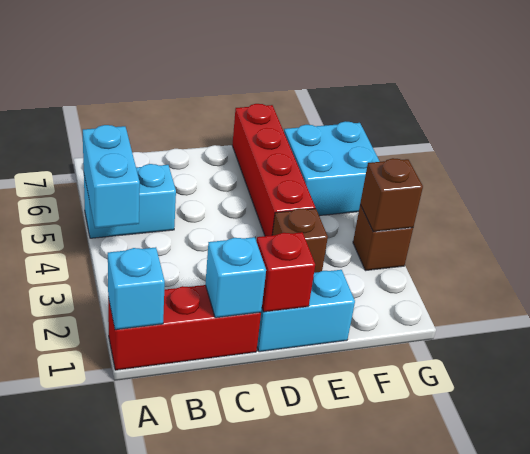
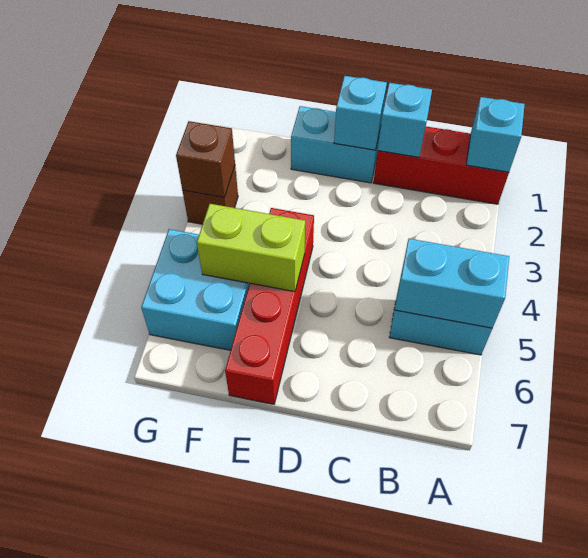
cyan brick A4:A5 level 2 -> cyan brick A5:B5 level 2
red brick D1 level 2 -> cyan brick D1 level 2
brown brick E3 level 1 -> none
none -> lime brick E5:F5 level 2

